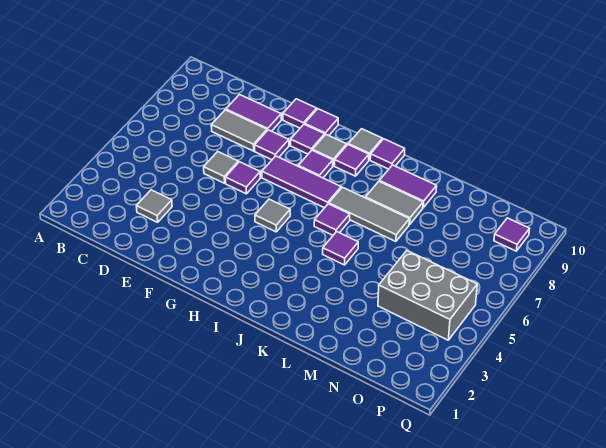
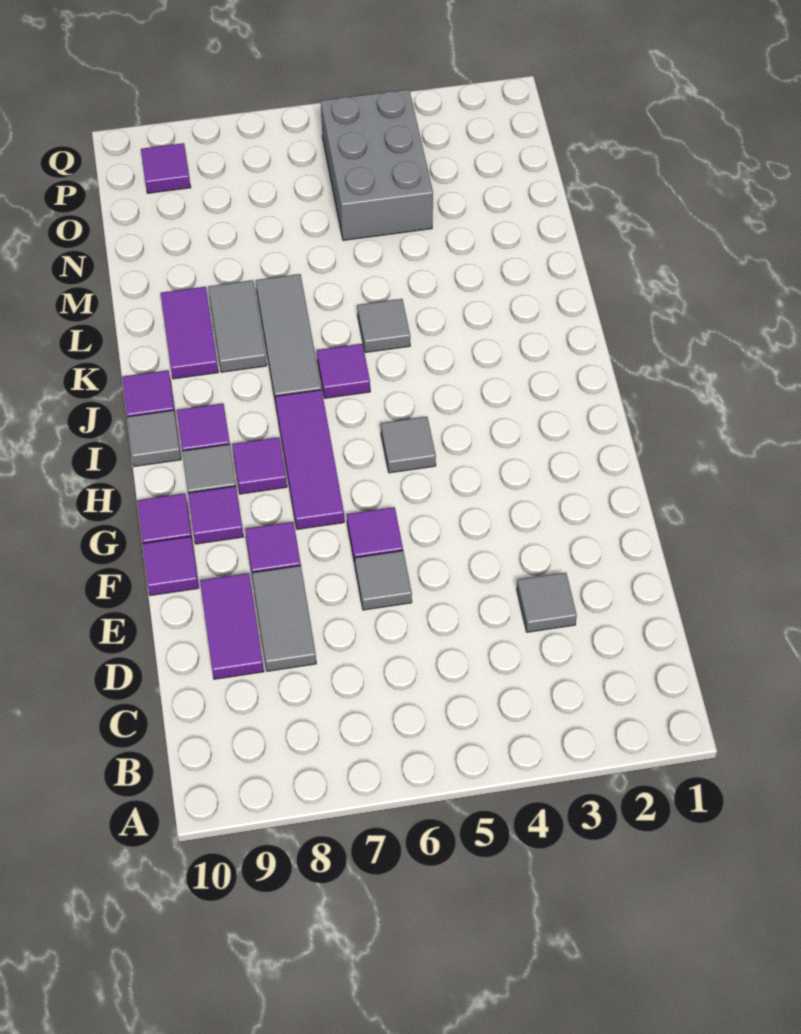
purple tile K5 level 1 -> grey tile K5 level 1

